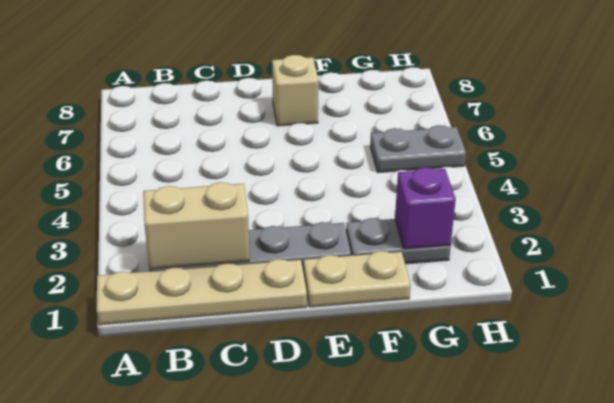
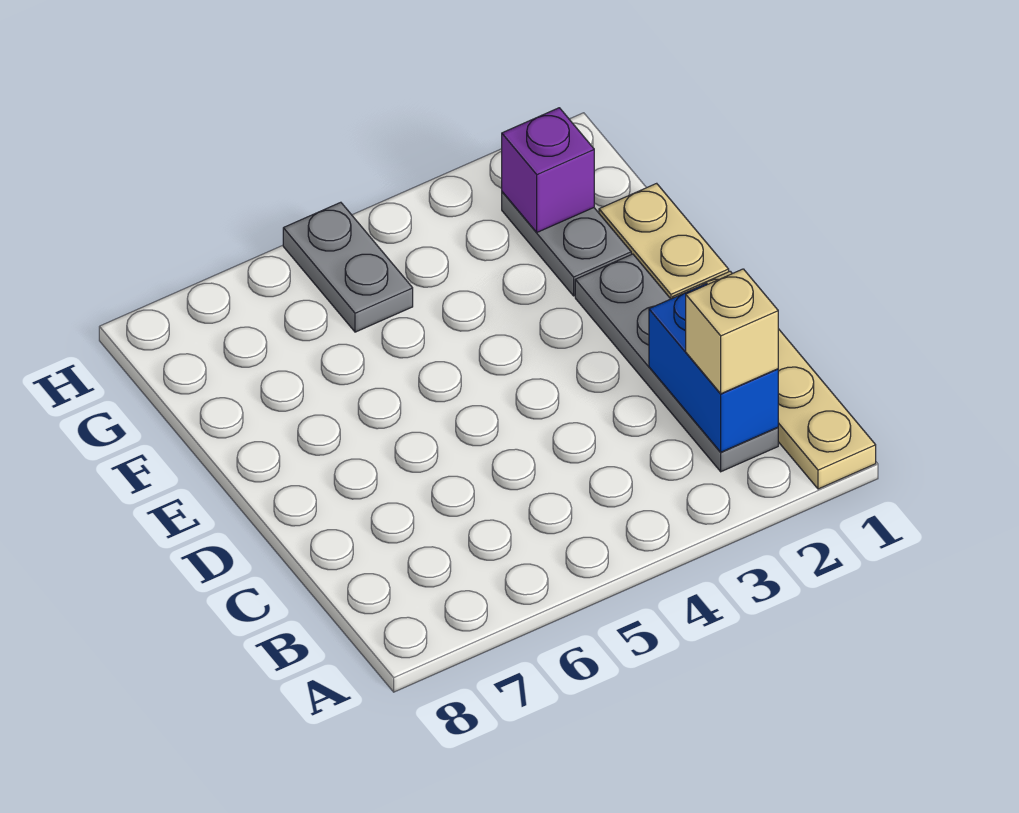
tan brick B2:C2 level 2 -> blue brick B2:C2 level 2
tan brick E7 level 1 -> tan brick B2 level 3

